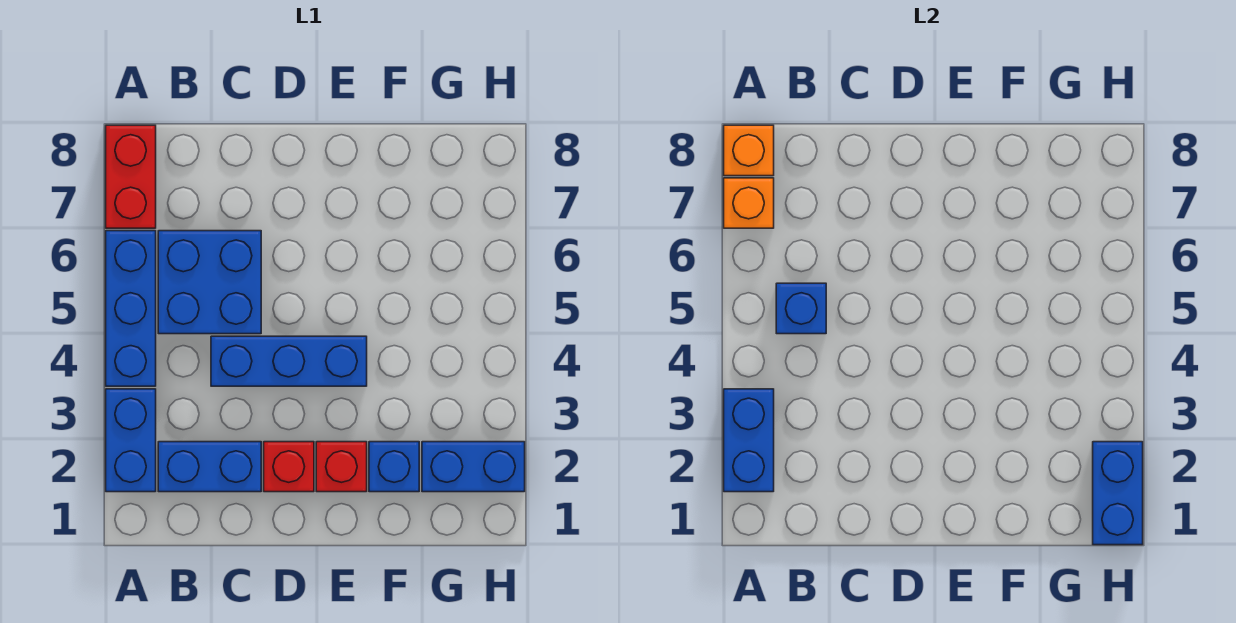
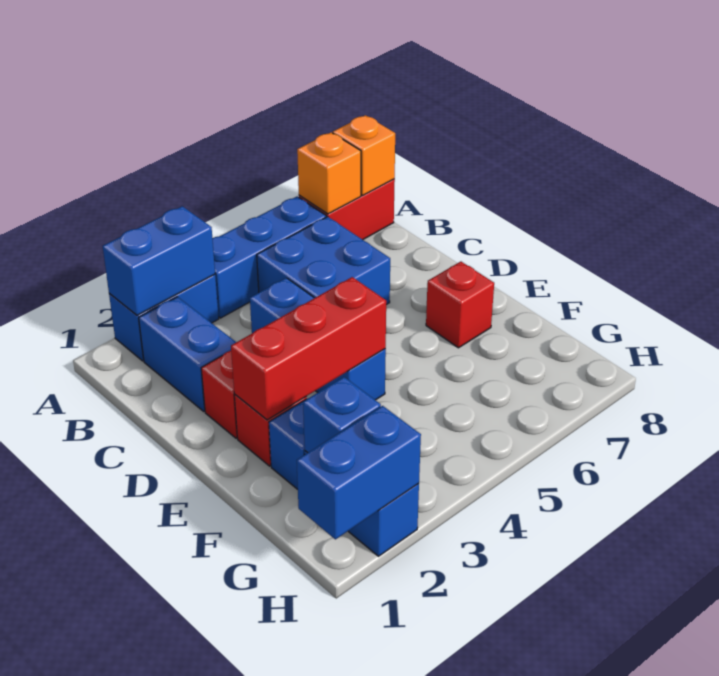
blue brick B5 level 2 -> blue brick G2 level 2
none -> red brick E2:E4 level 2
none -> red brick E7 level 1

